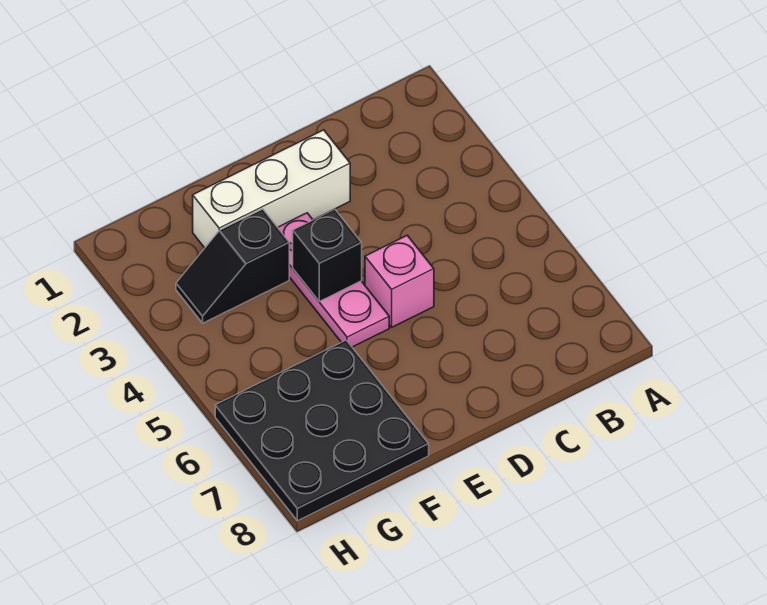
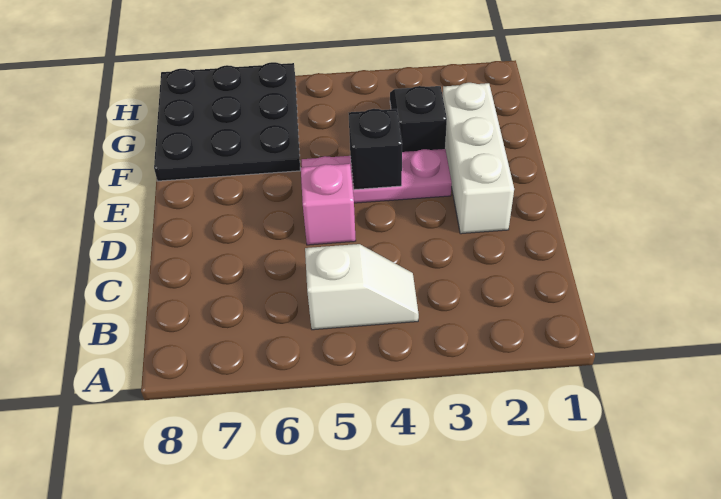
none -> white slope B4:B5 level 1 top 5

